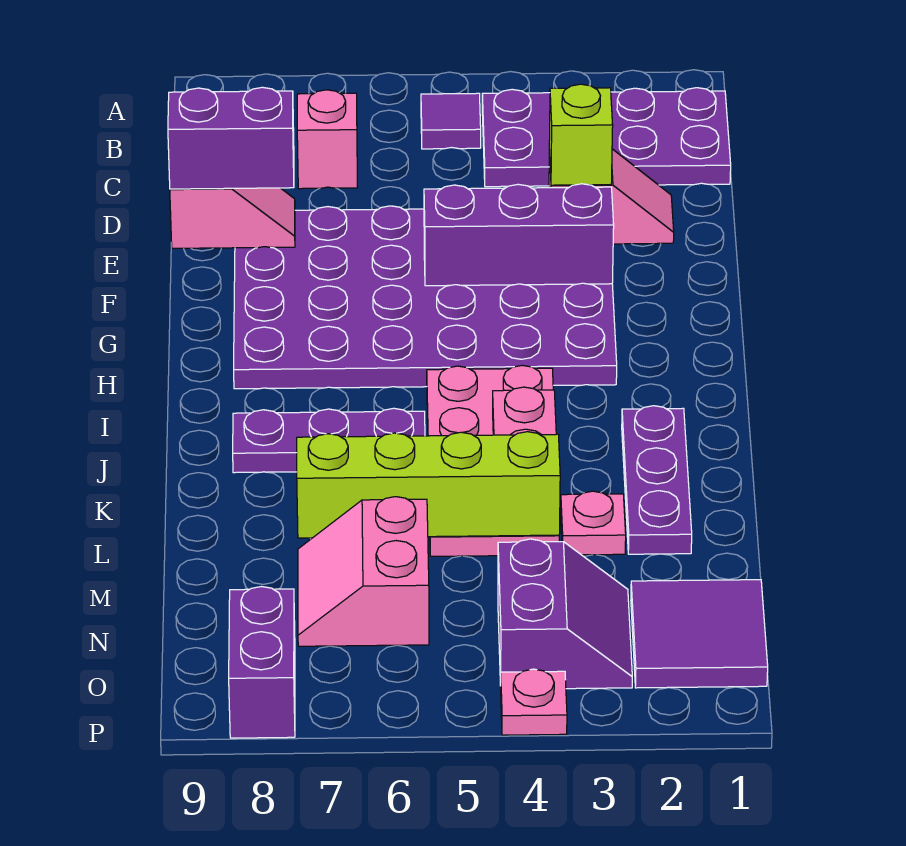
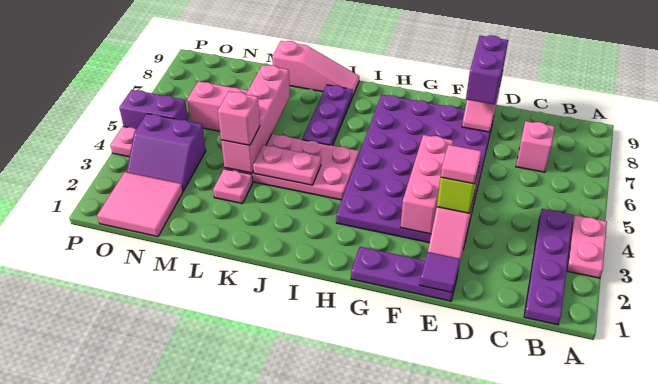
none -> pink plate A3:A4 level 1
purple plate B1:C4 level 1 -> purple plate B1:B4 level 1
purple tile B5 level 1 -> purple tile E1 level 2
none -> pink tile E3 level 4
purple brick F3:F5 level 2 -> pink brick F3:F5 level 2
purple plate J2:L2 level 1 -> purple plate E1:G1 level 1
none -> pink slope J9:L9 level 1 top L
lime brick L4:L7 level 2 -> pink brick L4:L7 level 2
none -> pink brick L4 level 3
purple tile N1:O2 level 1 -> pink tile N1:O2 level 1
purple brick O8:P8 level 1 -> purple brick O5:P5 level 1

